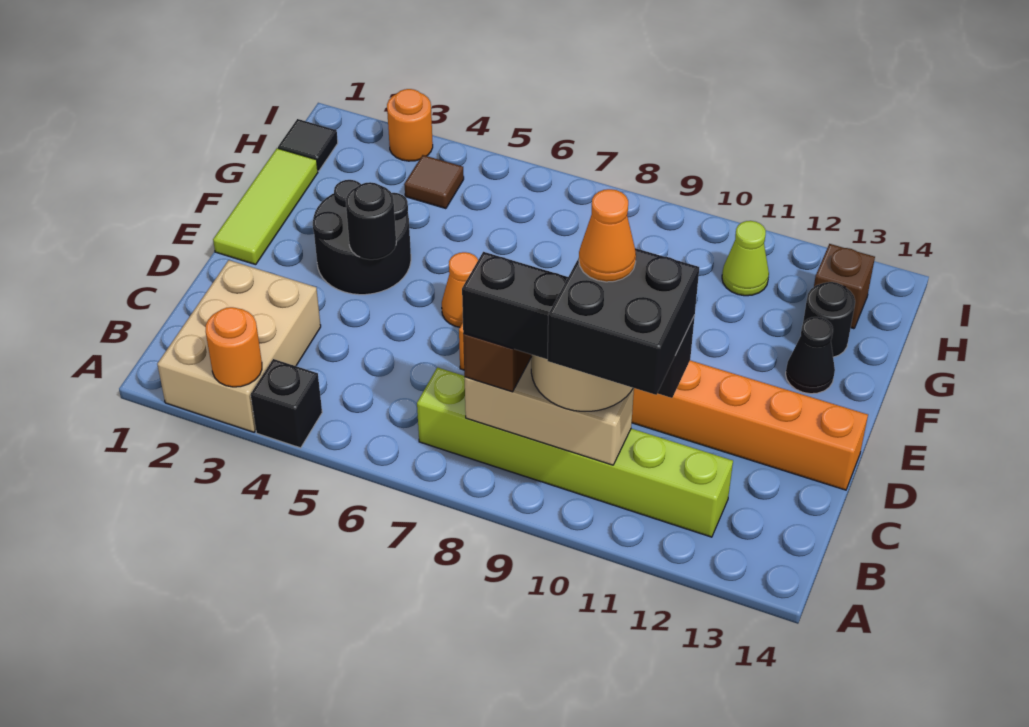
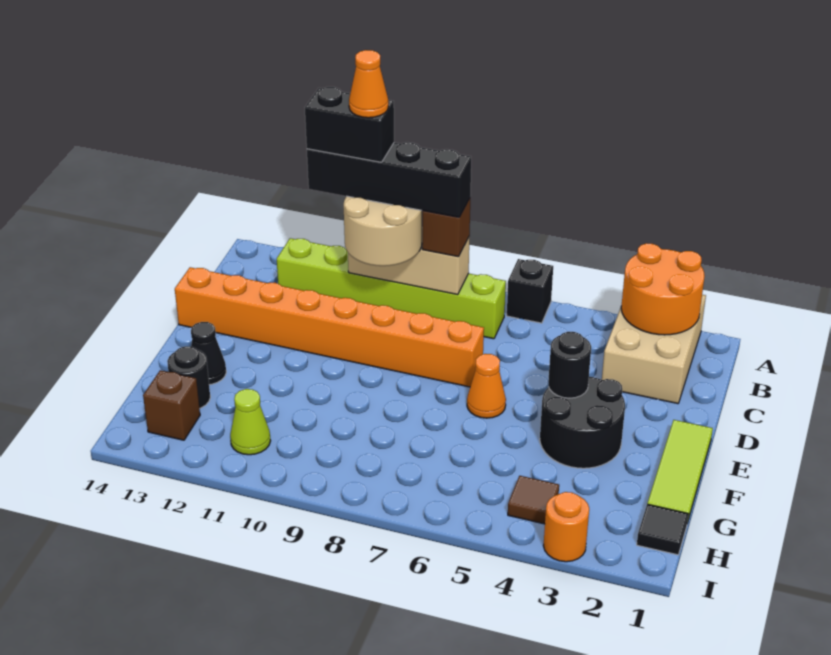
orange round brick A3 level 2 -> orange round brick A2:B3 level 2
black brick A4 level 1 -> black brick A6 level 1
black brick A10:B11 level 5 -> black brick B10:B11 level 5

